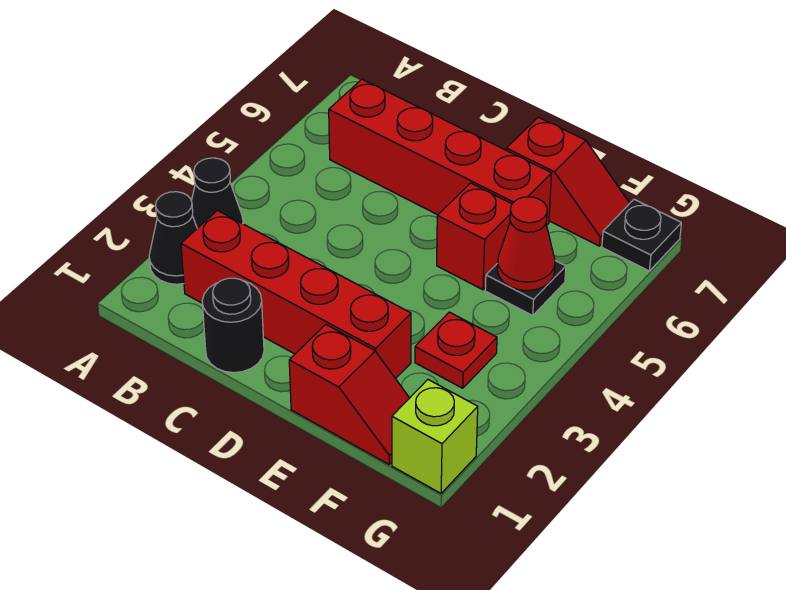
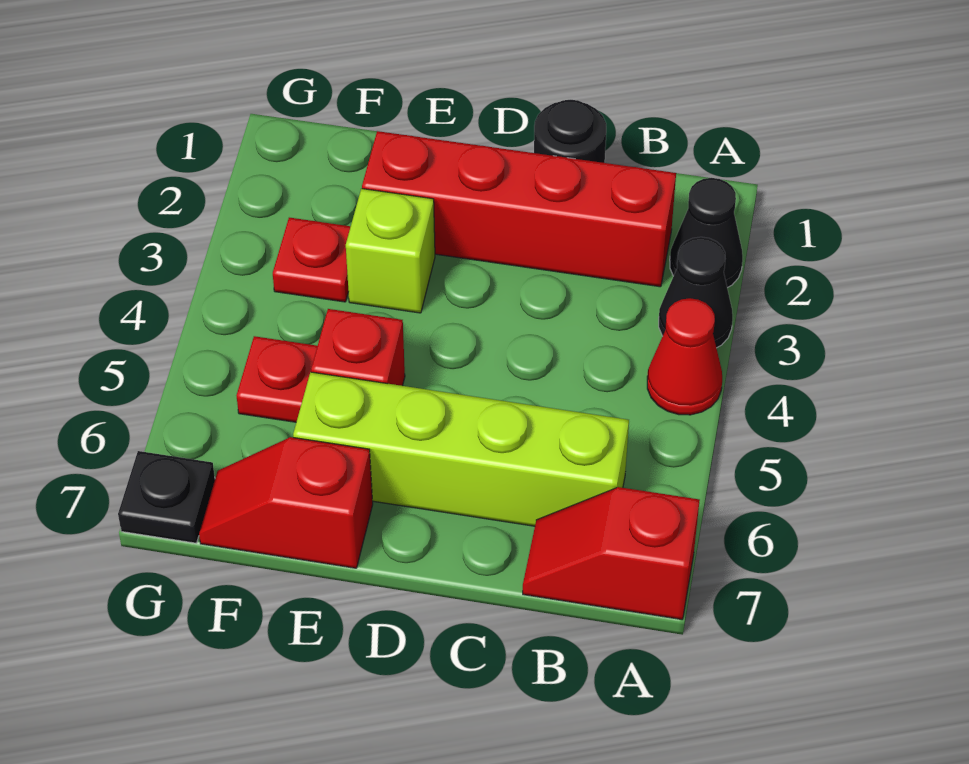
red brick B6:E6 level 1 -> lime brick B6:E6 level 1
red slope E1:F1 level 1 top E -> red slope A7:B7 level 1 top A
black plate F5 level 1 -> red plate F5 level 1
red cone F5 level 2 -> red cone A4 level 1
lime brick G1 level 1 -> lime brick E3 level 1

